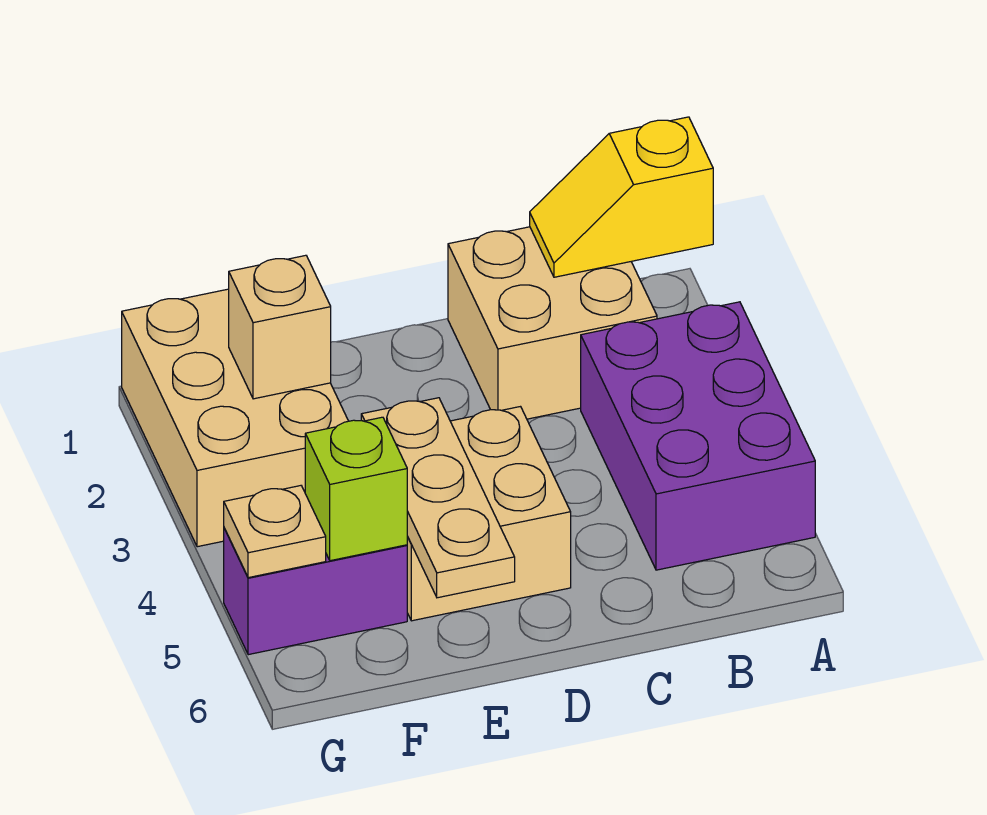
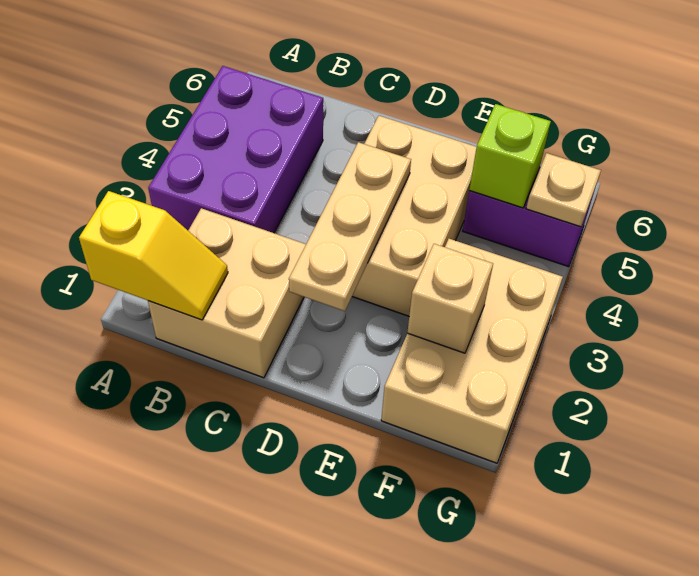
tan brick D4:E5 level 1 -> tan brick D3:E5 level 1
tan plate E4:E6 level 2 -> tan plate D2:D4 level 2

